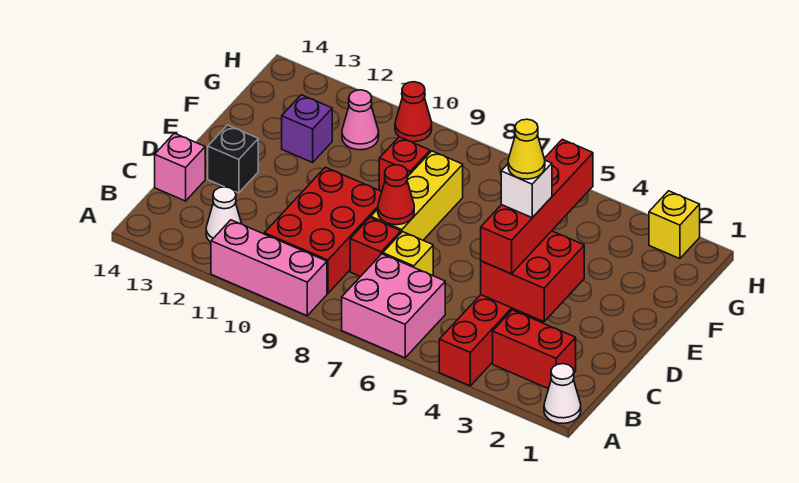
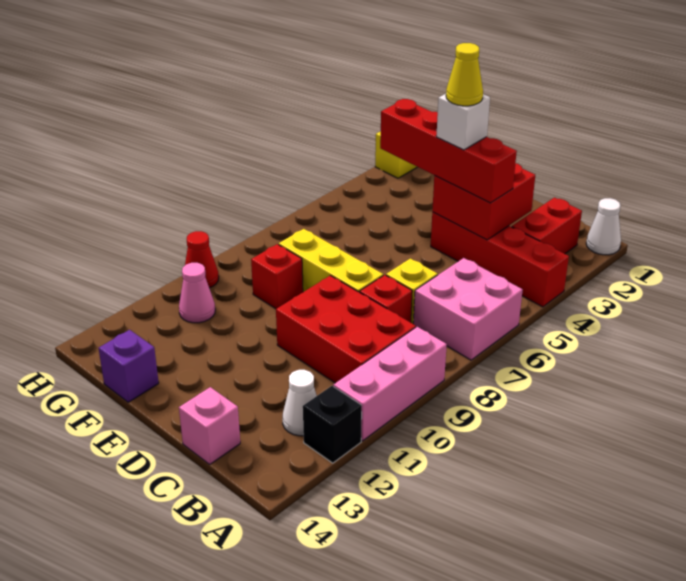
red cone D8 level 2 -> none
black brick D13 level 1 -> black brick A12 level 1
purple brick F12 level 1 -> purple brick F14 level 1

